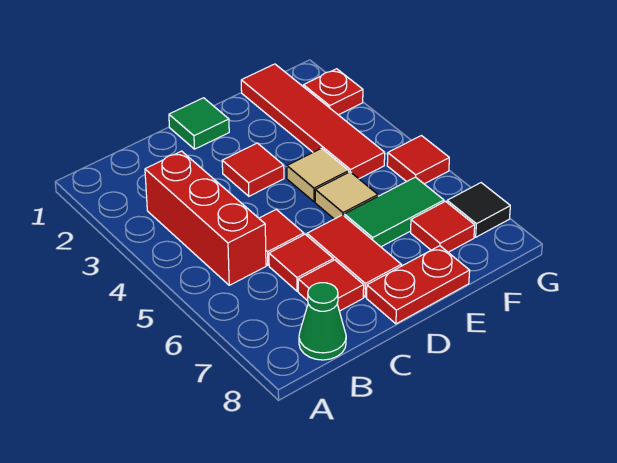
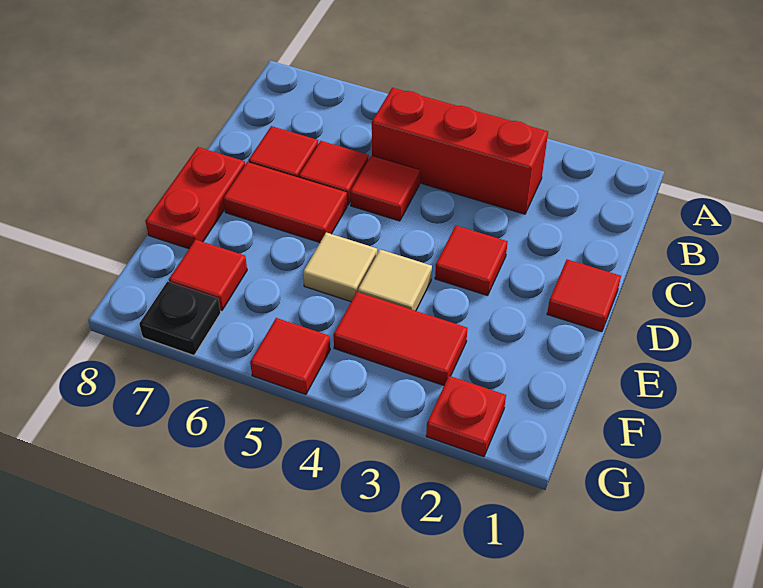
green cone B8 level 1 -> none
green tile D1 level 1 -> red tile D1 level 1
green tile E6:F6 level 1 -> none
red tile F1:F4 level 1 -> red tile F3:F4 level 1
black tile G7 level 1 -> black plate G7 level 1

